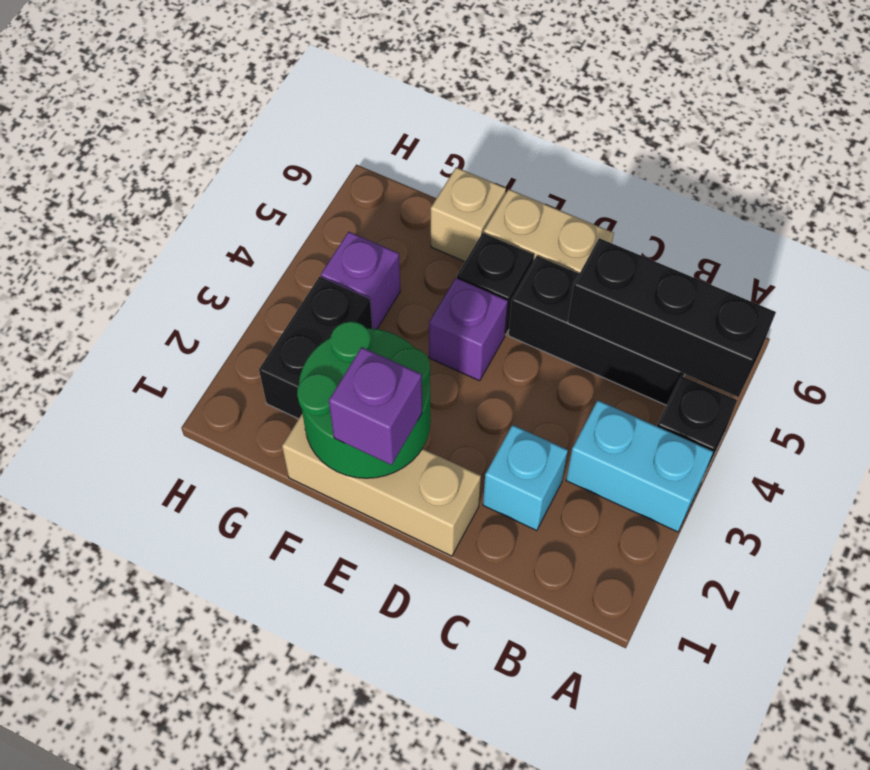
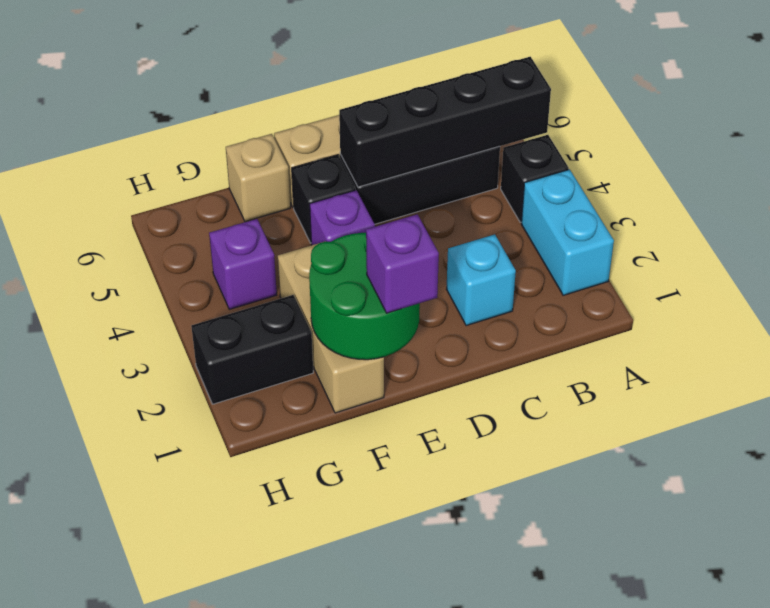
cyan brick A3:B3 level 1 -> cyan brick A2:A3 level 1
black brick A5:C5 level 2 -> black brick A5:D5 level 2
tan brick D1:F1 level 1 -> tan brick F1:F3 level 1
black brick G2:G3 level 1 -> black brick G2:H2 level 1

